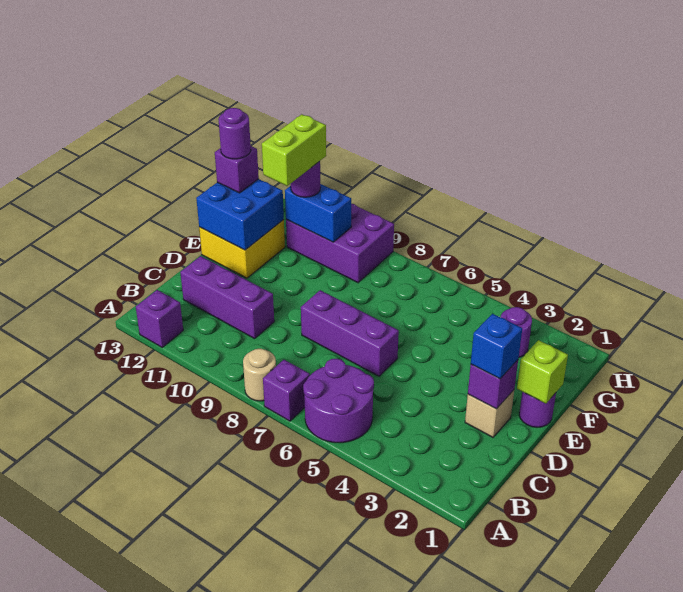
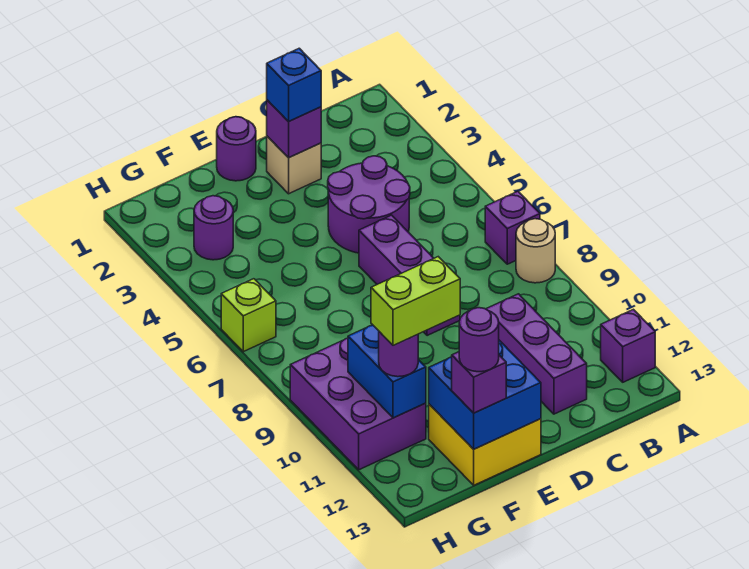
purple round brick A5:B6 level 1 -> purple round brick C4:D5 level 1
lime brick E1 level 2 -> lime brick H6 level 1

